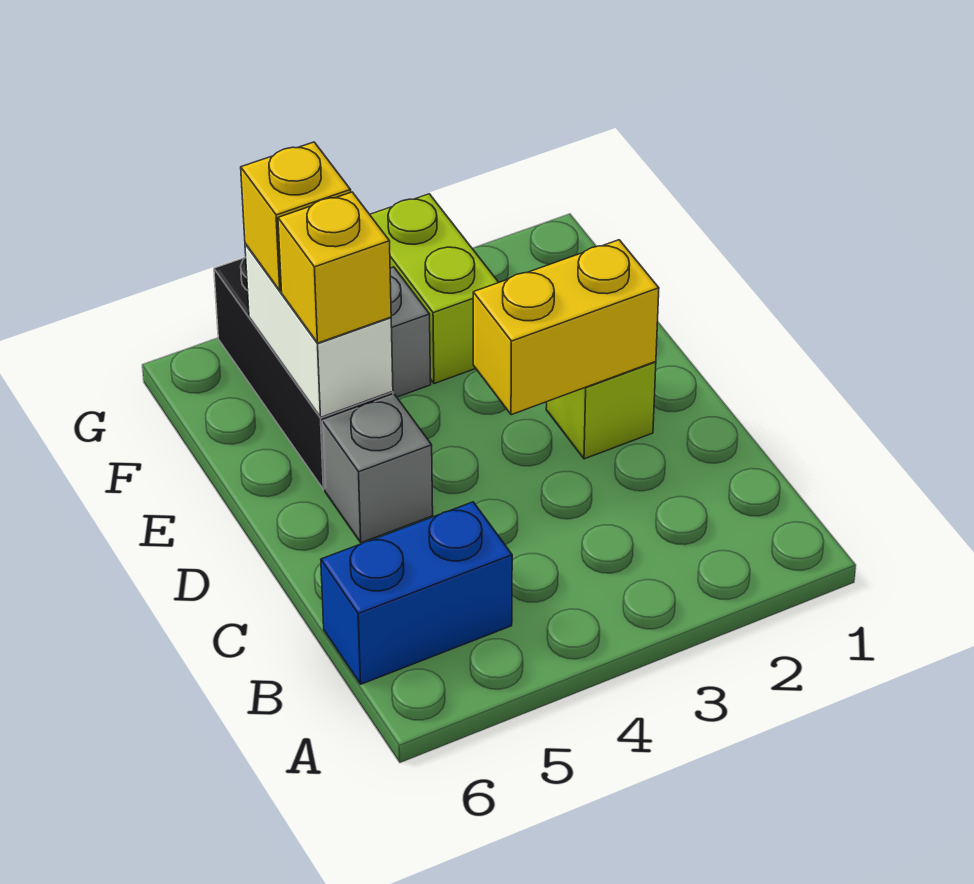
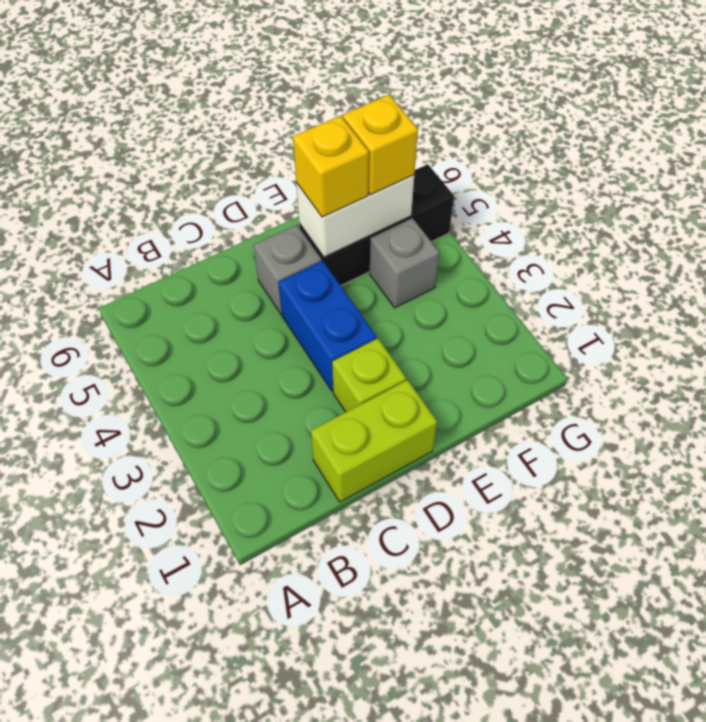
blue brick B5:B6 level 1 -> blue brick D3:D4 level 1
yellow brick D2:D3 level 2 -> none
lime brick F3:G3 level 1 -> lime brick C1:D1 level 1

